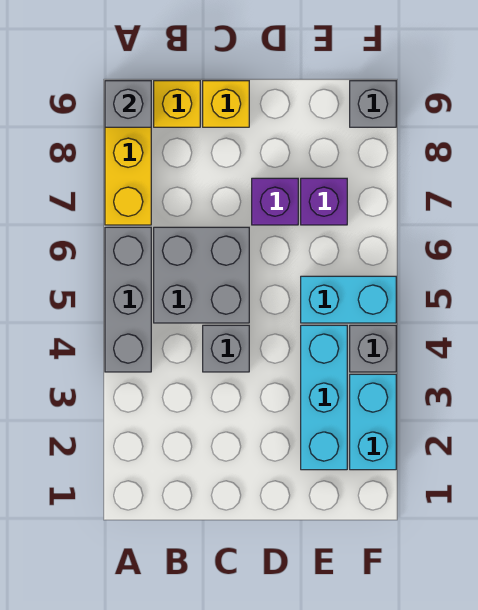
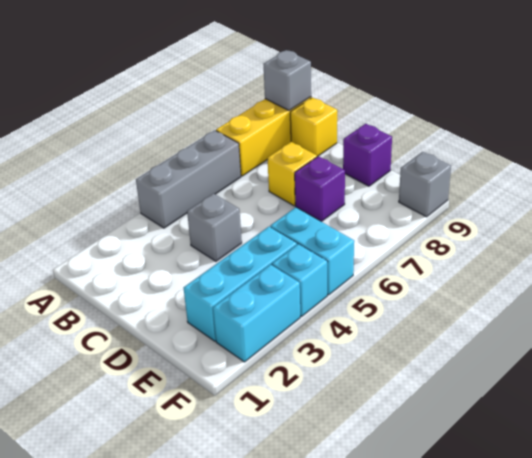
grey brick B5:C6 level 1 -> none
yellow brick C9 level 1 -> yellow brick C7 level 1
purple brick E7 level 1 -> purple brick D9 level 1
grey brick F4 level 1 -> cyan brick F4 level 1

